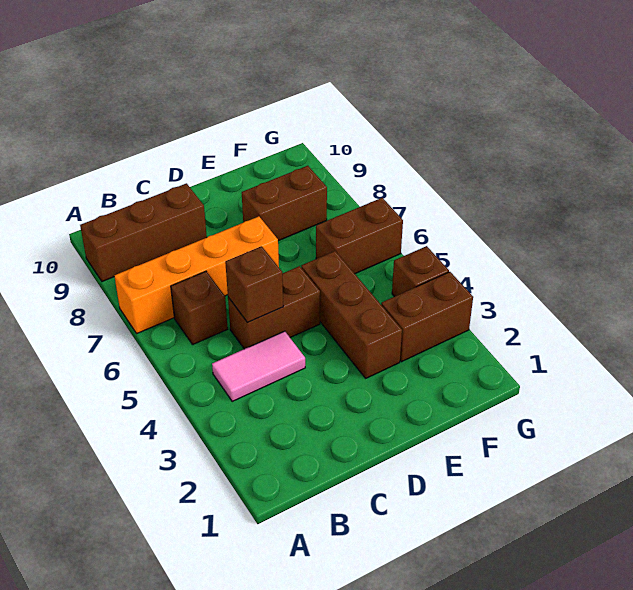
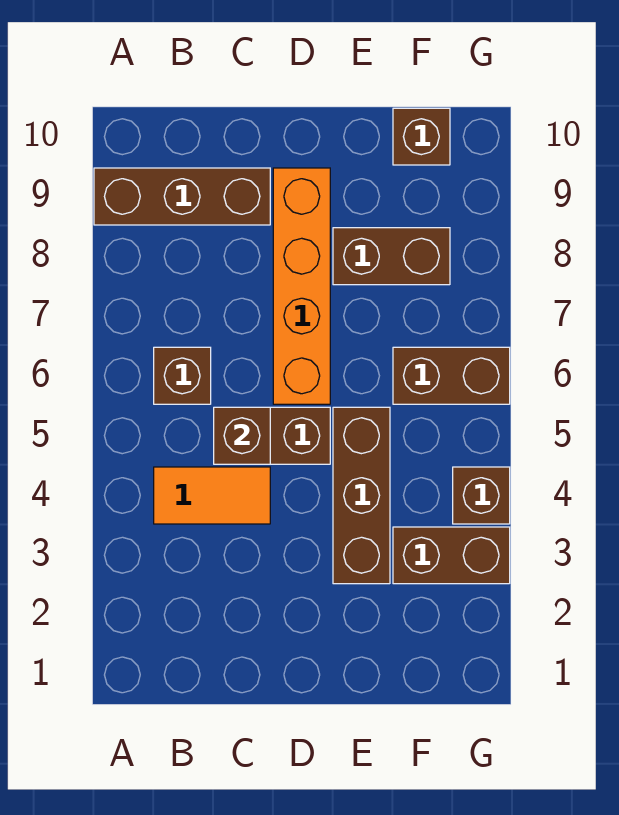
orange brick A7:D7 level 1 -> orange brick D6:D9 level 1
pink tile B4:C4 level 1 -> orange tile B4:C4 level 1
none -> brown brick F10 level 1

